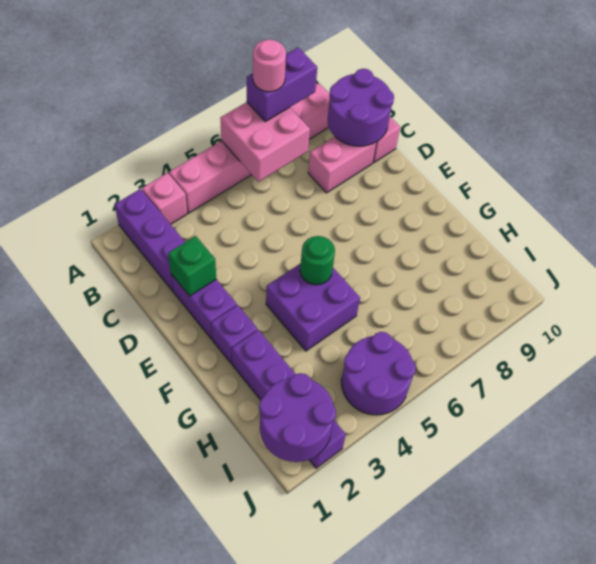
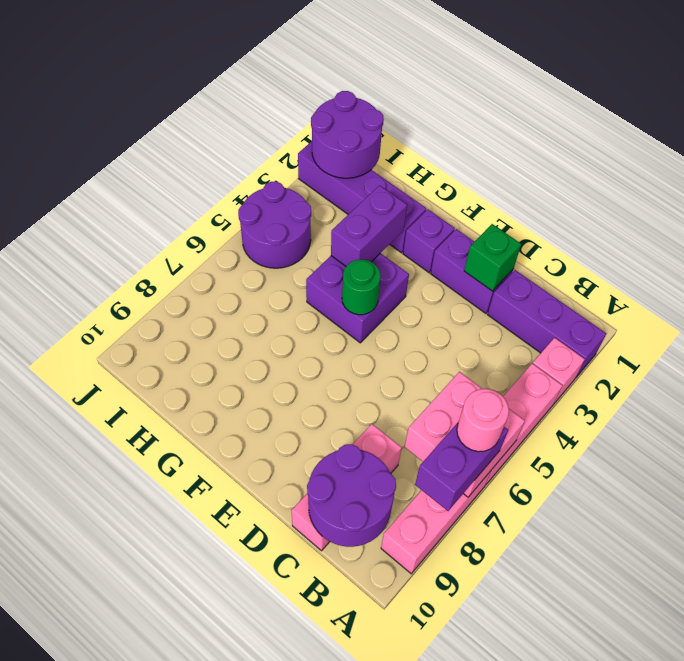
none -> purple brick G3:G4 level 2

